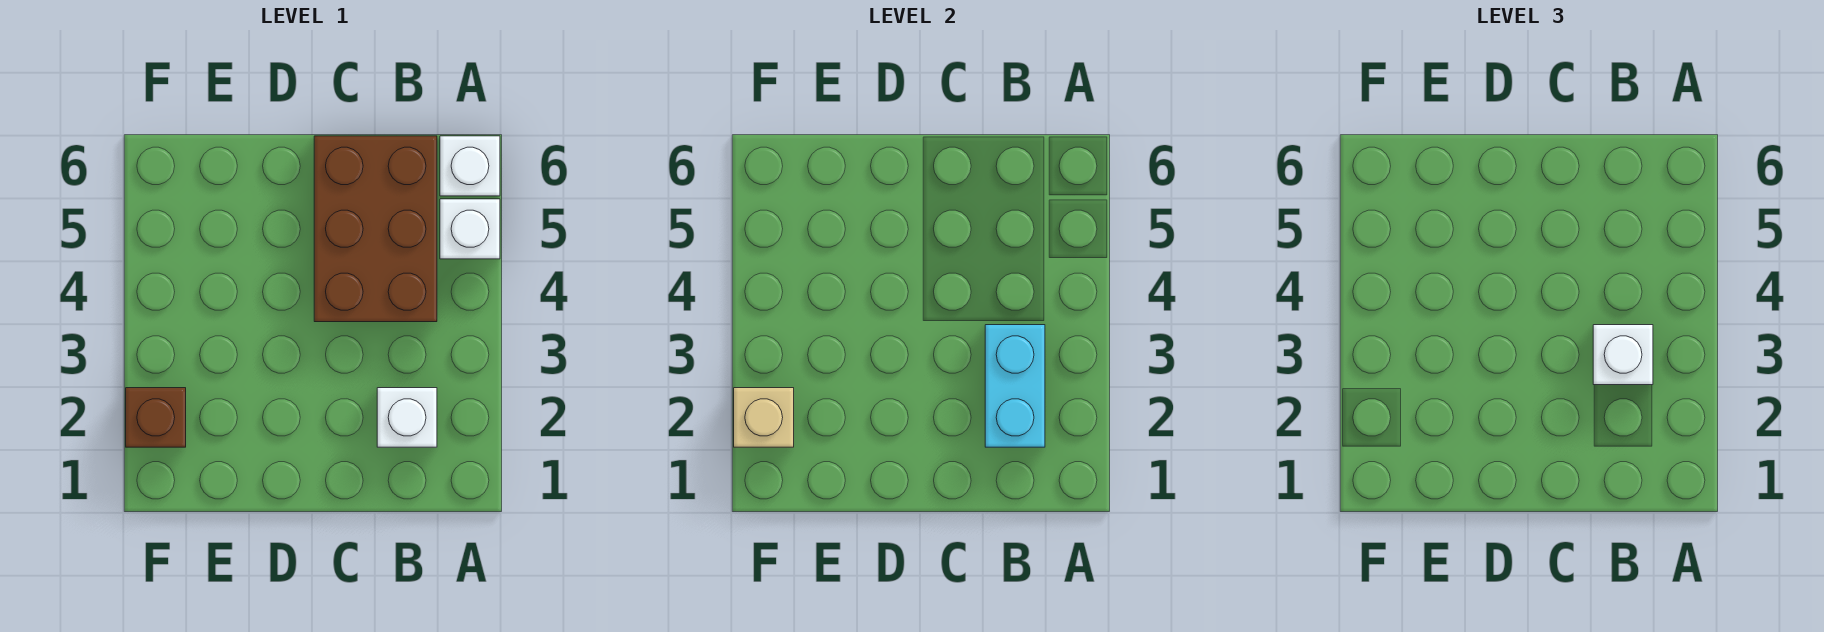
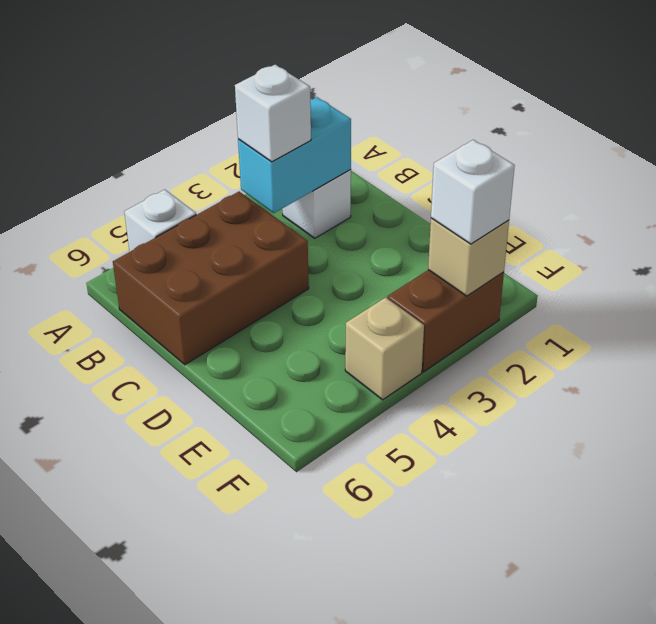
white brick A6 level 1 -> white brick F2 level 3
brown brick F2 level 1 -> brown brick F2:F3 level 1
none -> tan brick F4 level 1

